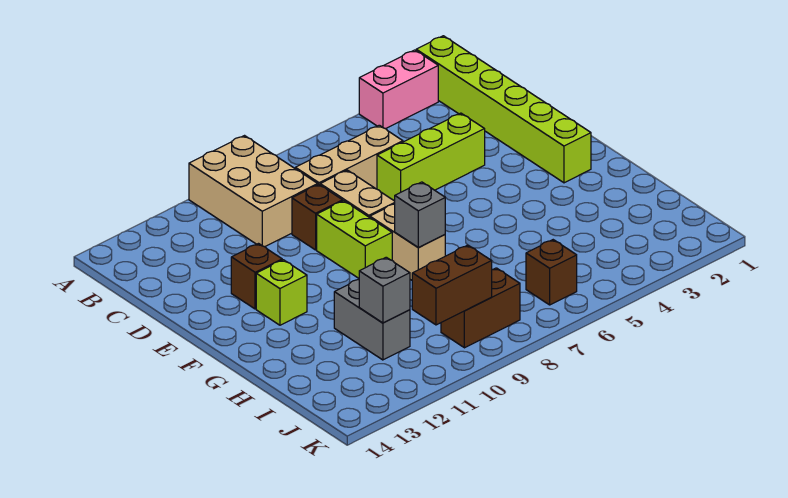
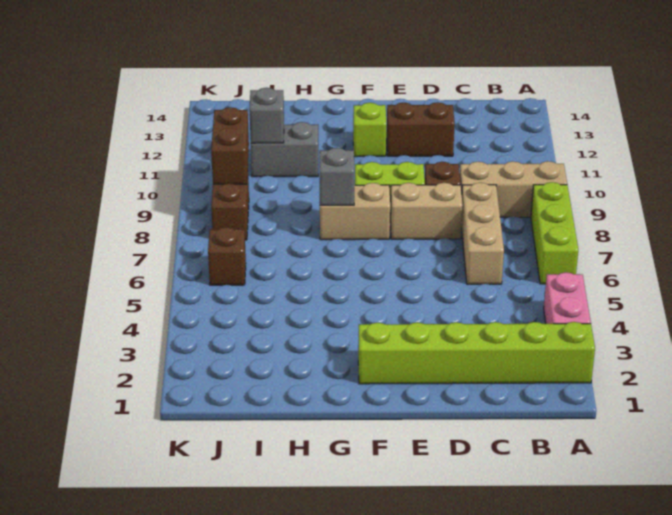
tan brick A9:C10 level 1 -> tan brick A9:C9 level 1
lime brick D4:D6 level 1 -> lime brick A6:A8 level 1
brown brick E12 level 1 -> brown brick D12:E12 level 1

